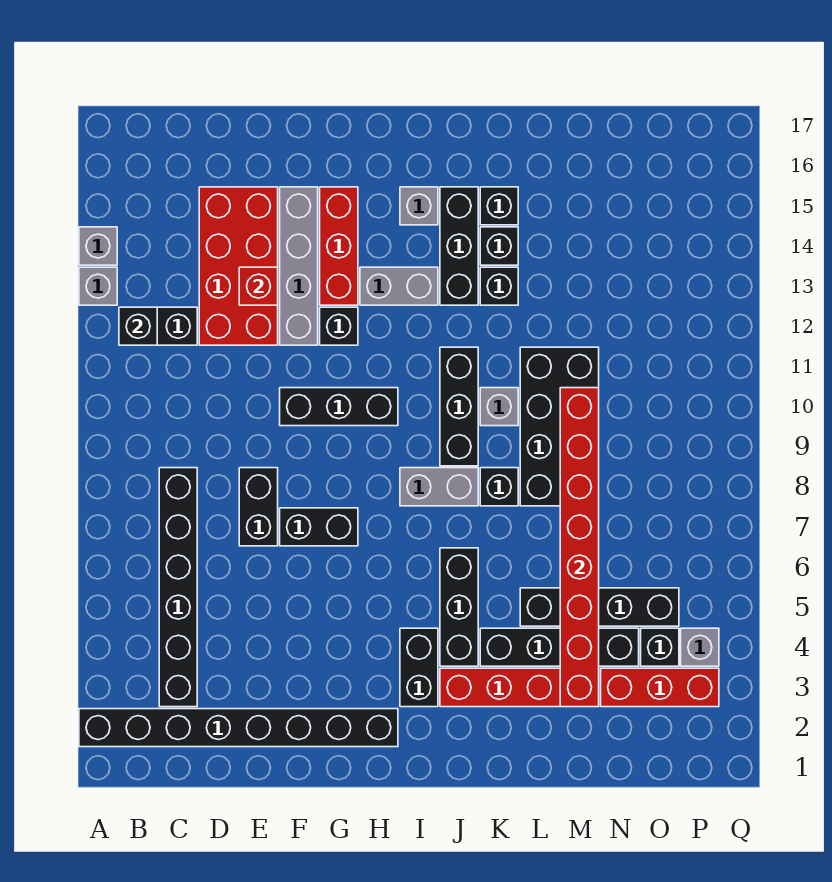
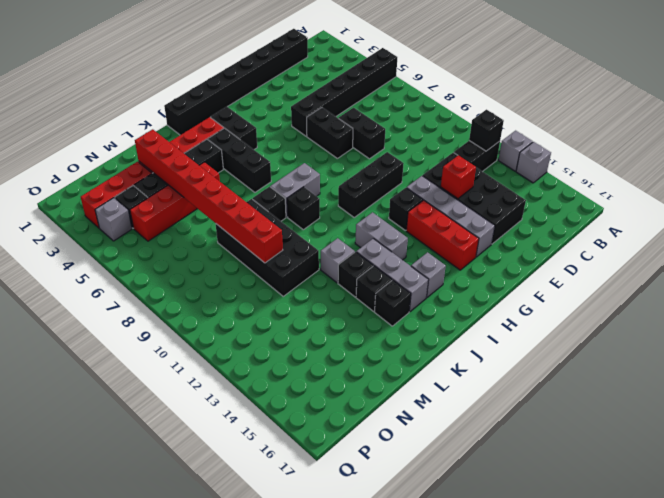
black brick A2:H2 level 1 -> black brick C1:J1 level 1
black brick C3:C8 level 1 -> black brick A5:F5 level 1
red brick D12:E15 level 1 -> black brick D12:E15 level 1
black brick F7:G7 level 1 -> black brick F6:F7 level 1
grey brick H13:I13 level 1 -> grey brick I12:I13 level 1
black brick J9:J11 level 1 -> black brick J9 level 1
black brick J13:J15 level 1 -> grey brick J13:J15 level 1
grey brick K10 level 1 -> grey brick K12 level 1
black brick L5:O5 level 1 -> red brick L5:O5 level 1

